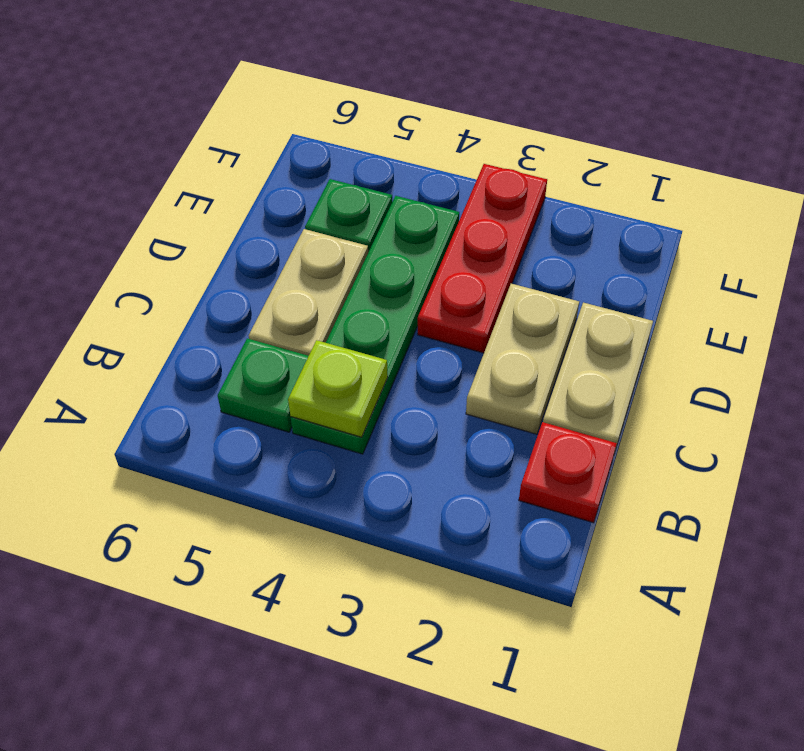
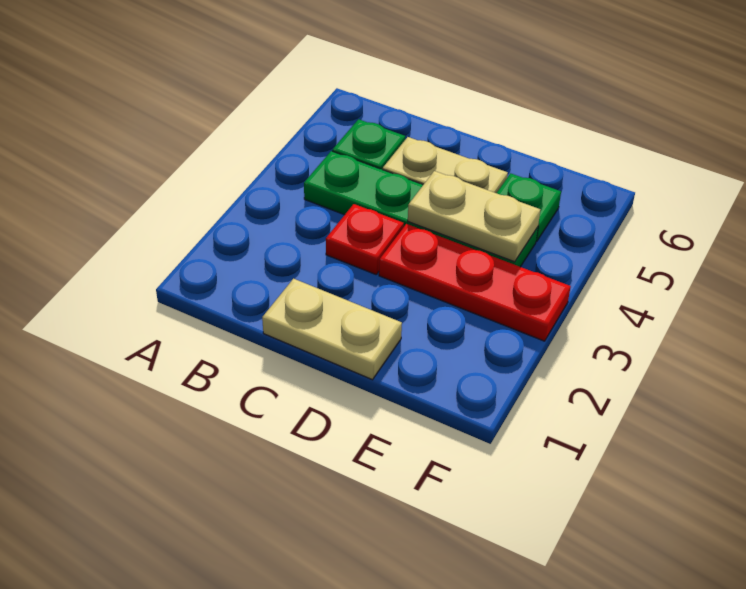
red plate B1 level 1 -> red plate C3 level 1
lime plate B4 level 2 -> none
tan plate C2:D2 level 1 -> tan plate D4:E4 level 2

